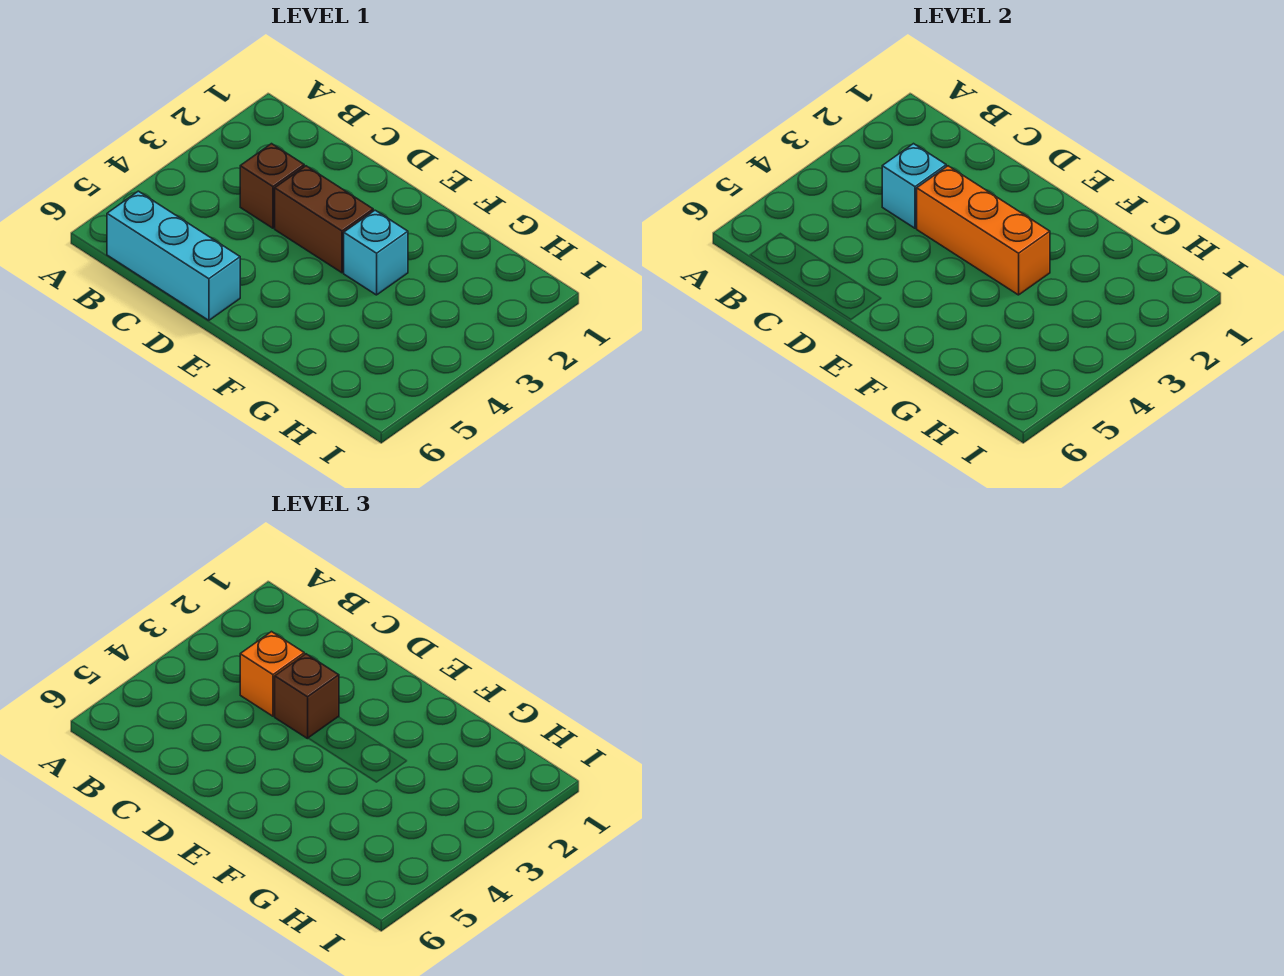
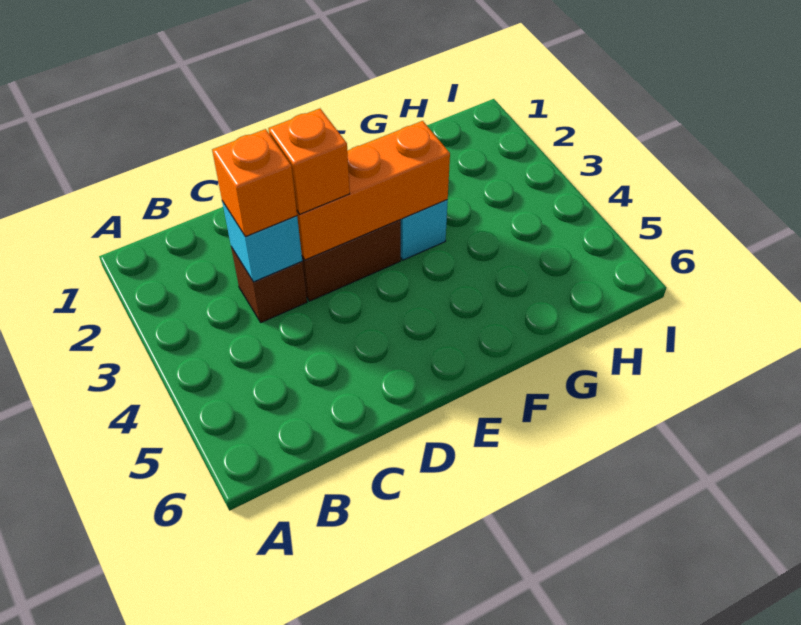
cyan brick B6:D6 level 1 -> none
brown brick D3 level 3 -> orange brick D3 level 3

